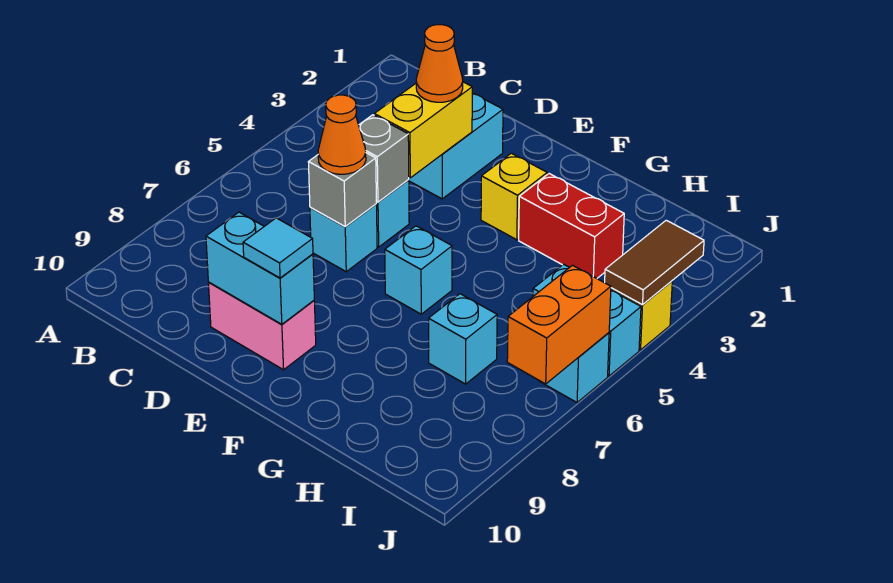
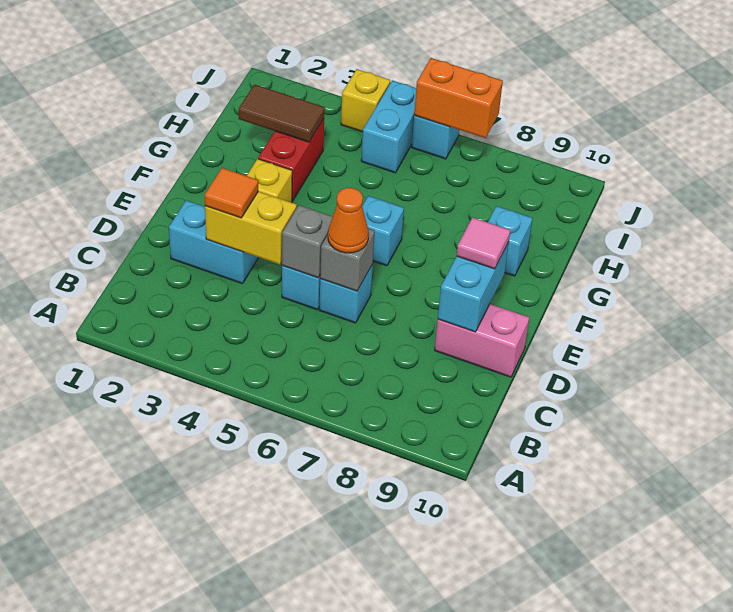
orange cone D3 level 3 -> orange tile D3 level 3
pink brick D9:E9 level 1 -> pink brick D9:D10 level 1
cyan tile E9 level 3 -> pink tile E9 level 3
cyan brick H7 level 1 -> cyan brick G9 level 1
brown tile J3:J4 level 2 -> brown tile H2:H3 level 2

